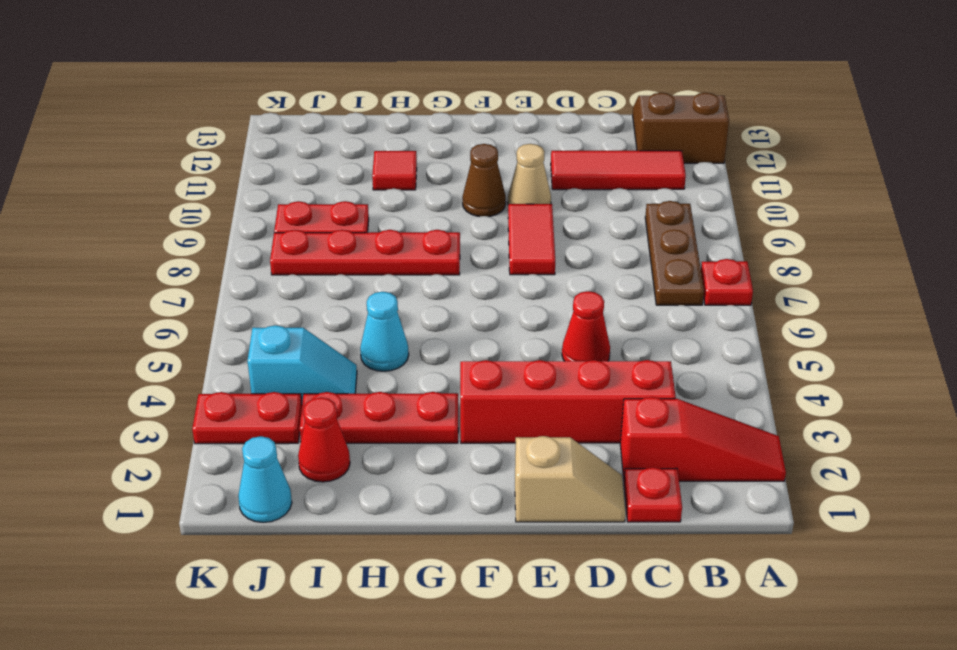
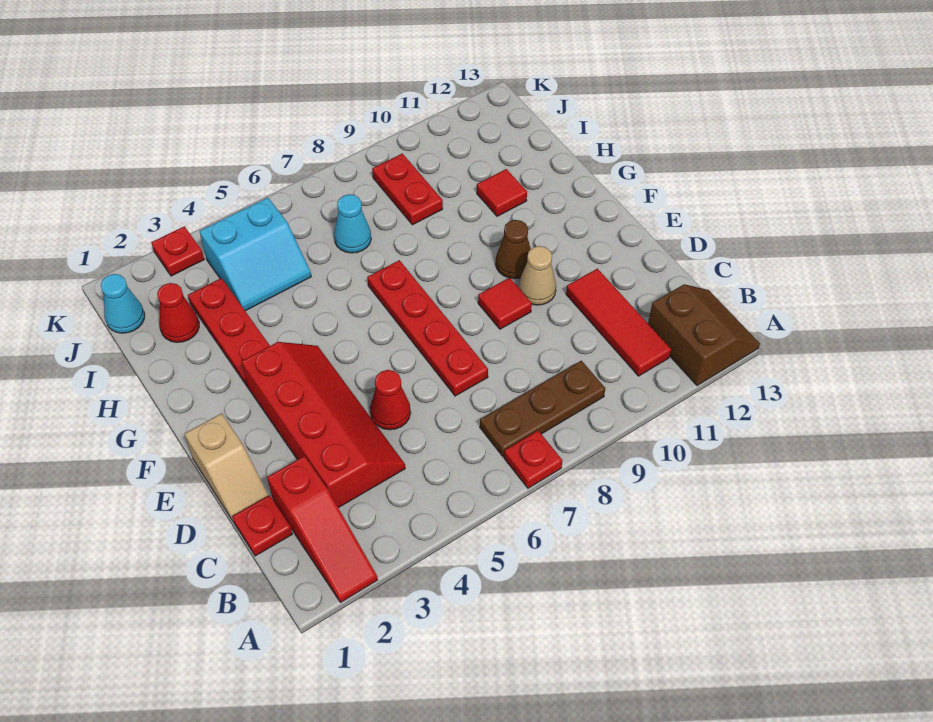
red tile E8:E9 level 1 -> red tile E9 level 1
red plate G8:J8 level 1 -> red plate D7:G7 level 1
cyan cone H5 level 1 -> cyan cone I7 level 1
cyan slope I4:J4 level 1 top J -> cyan slope I4:J5 level 1 top J
red plate J3:K3 level 1 -> red plate K3 level 1

